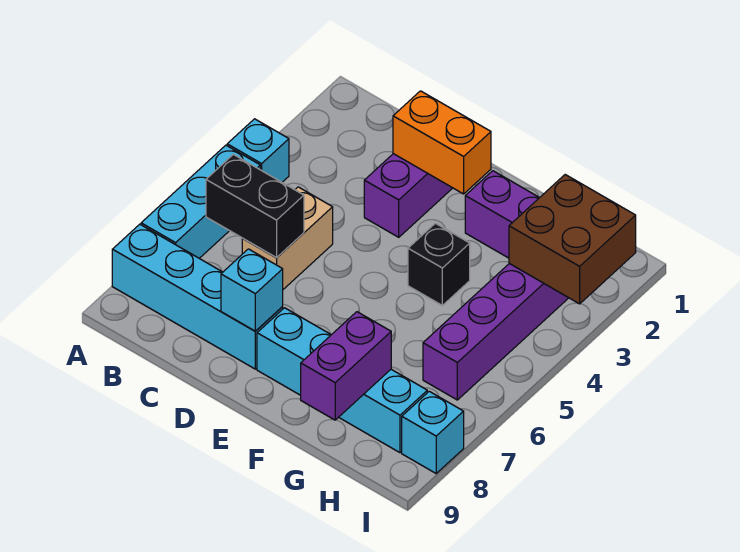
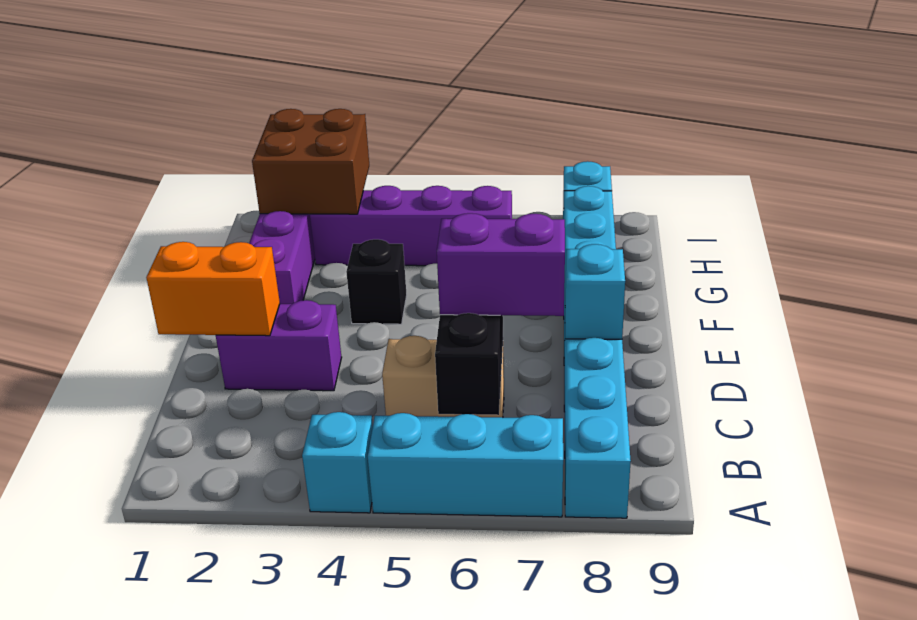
orange brick D2:E2 level 2 -> orange brick D1:D2 level 2
purple brick G8:G9 level 2 -> purple brick C6:C7 level 3

